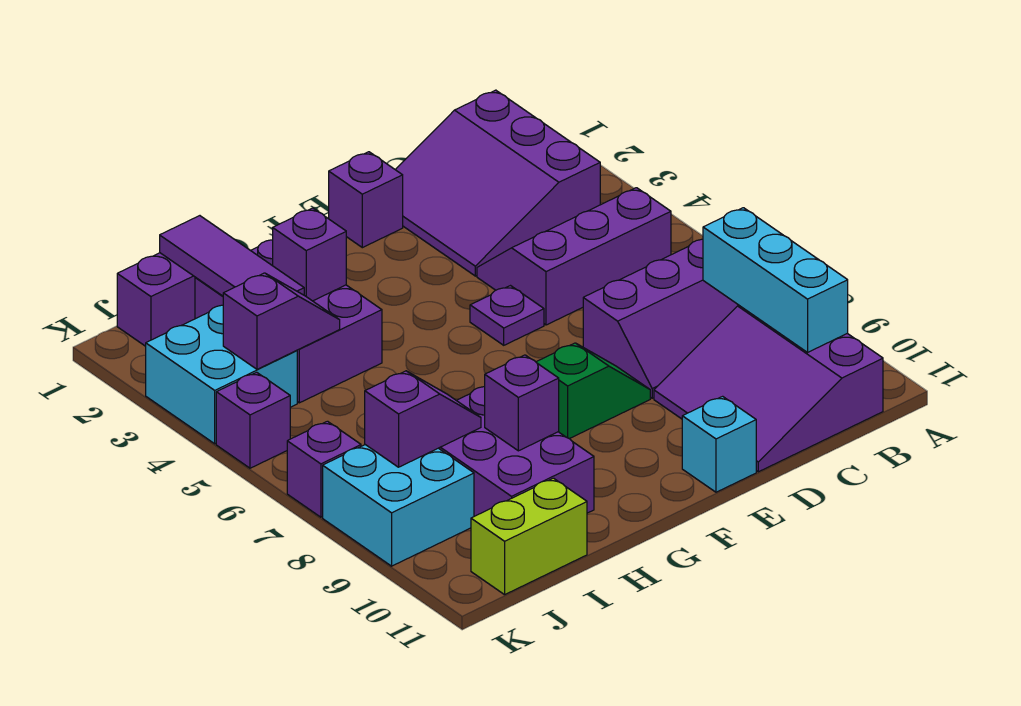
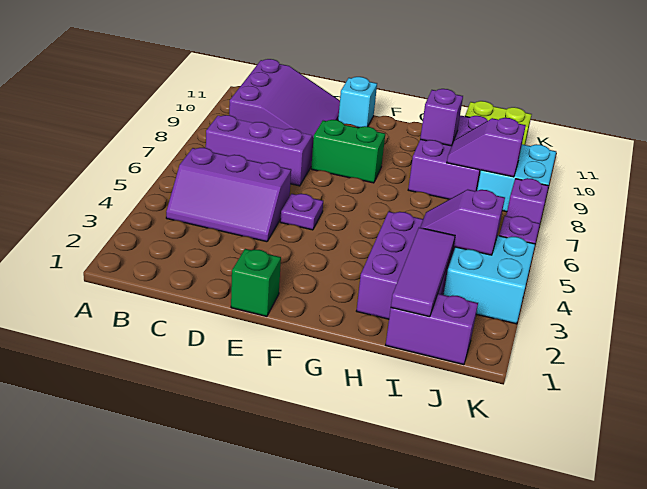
purple slope B1:D3 level 1 top B -> none
cyan brick B8:B10 level 2 -> none
purple brick E1 level 1 -> green brick E1 level 1
green slope E8:F8 level 1 top F -> green brick E8:F8 level 1
purple brick H3 level 2 -> none

